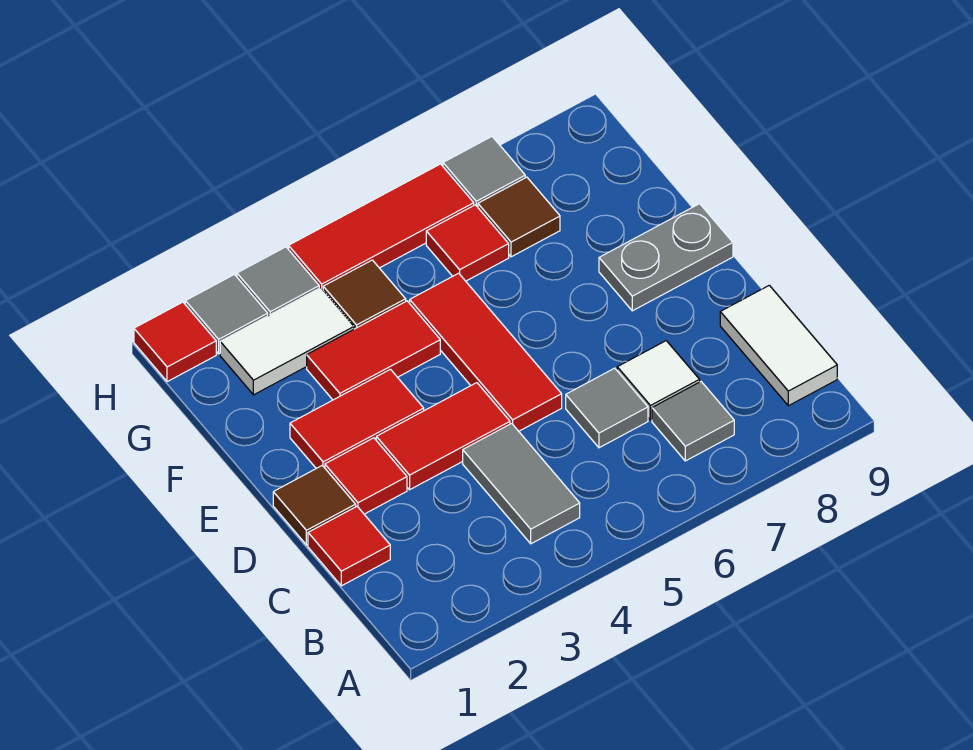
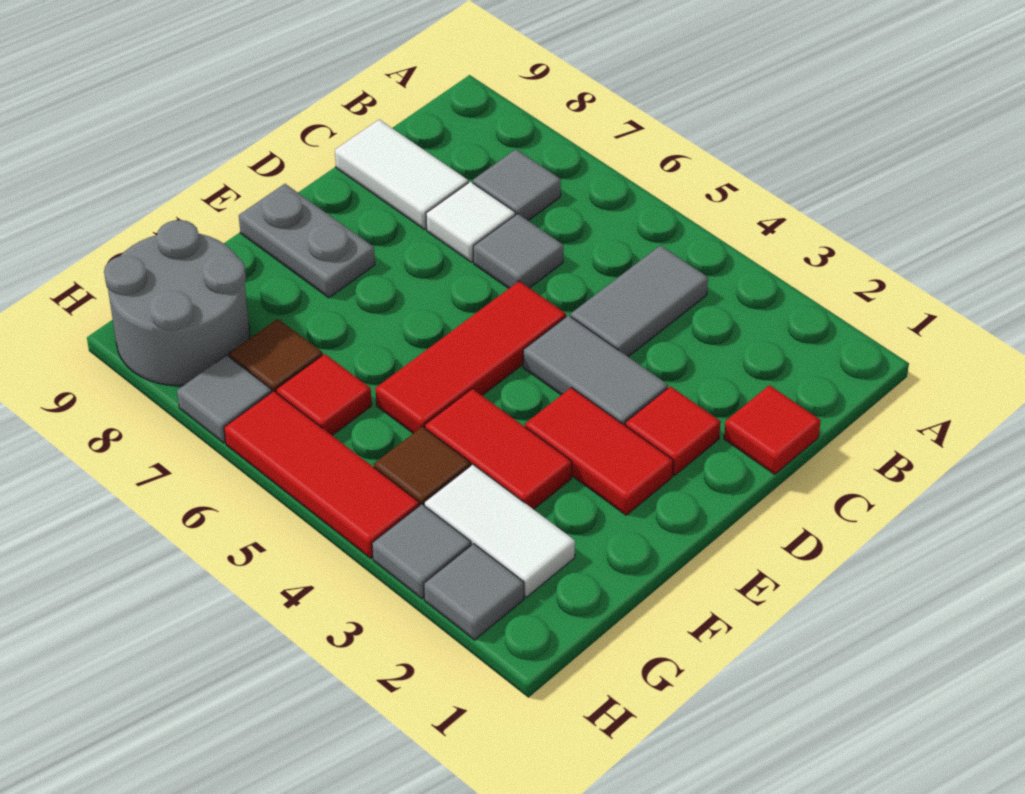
white tile B9:C9 level 1 -> white tile C8:C9 level 1
brown tile D1 level 1 -> none
red tile D3:D4 level 1 -> grey tile D3:D4 level 1
none -> grey round brick G8:H9 level 1
red tile H1 level 1 -> none

